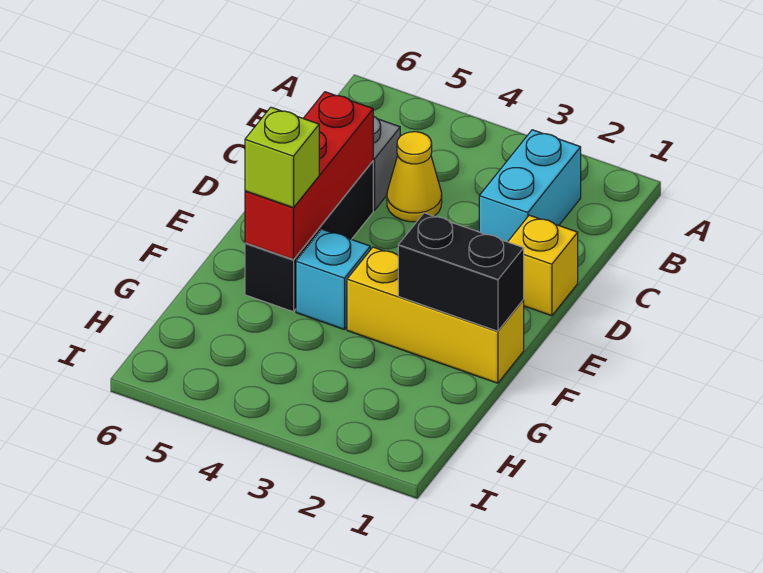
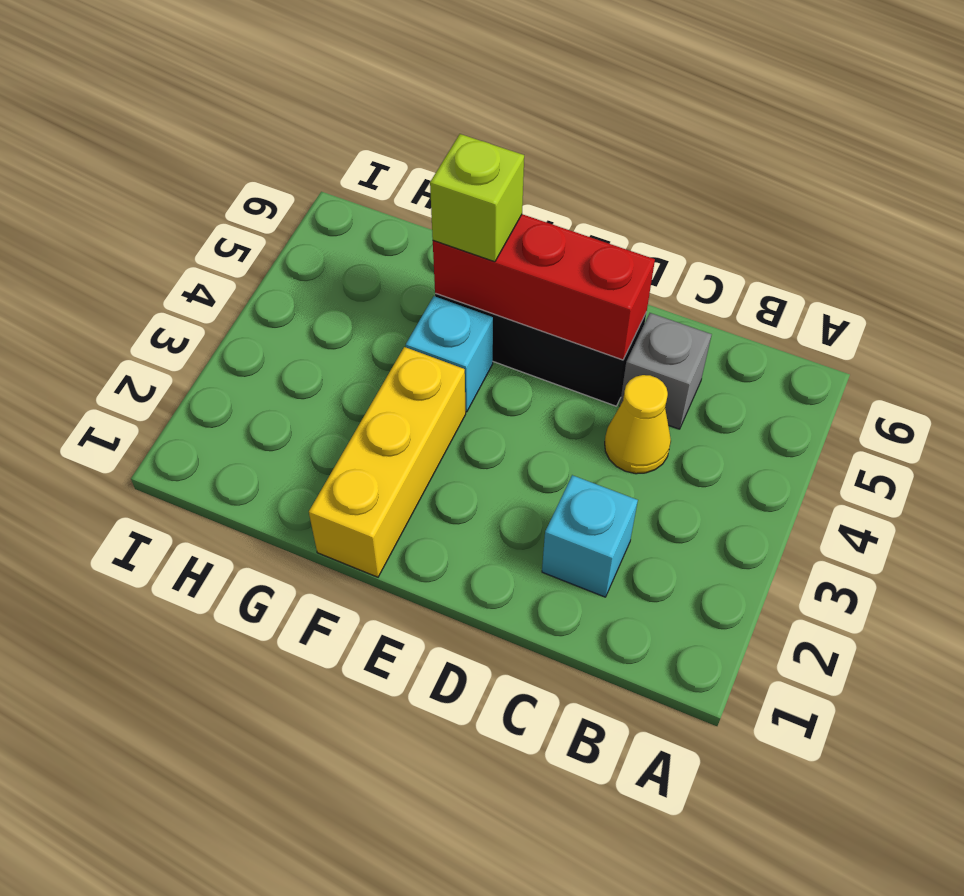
cyan brick B2:C2 level 1 -> cyan brick C2 level 1
yellow brick D1 level 1 -> none
black brick F1:F2 level 2 -> none

